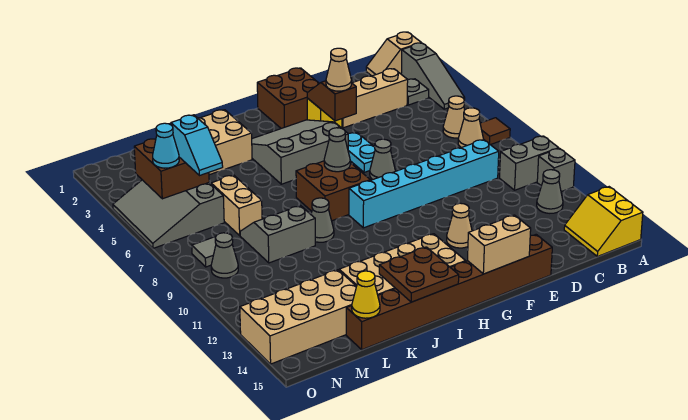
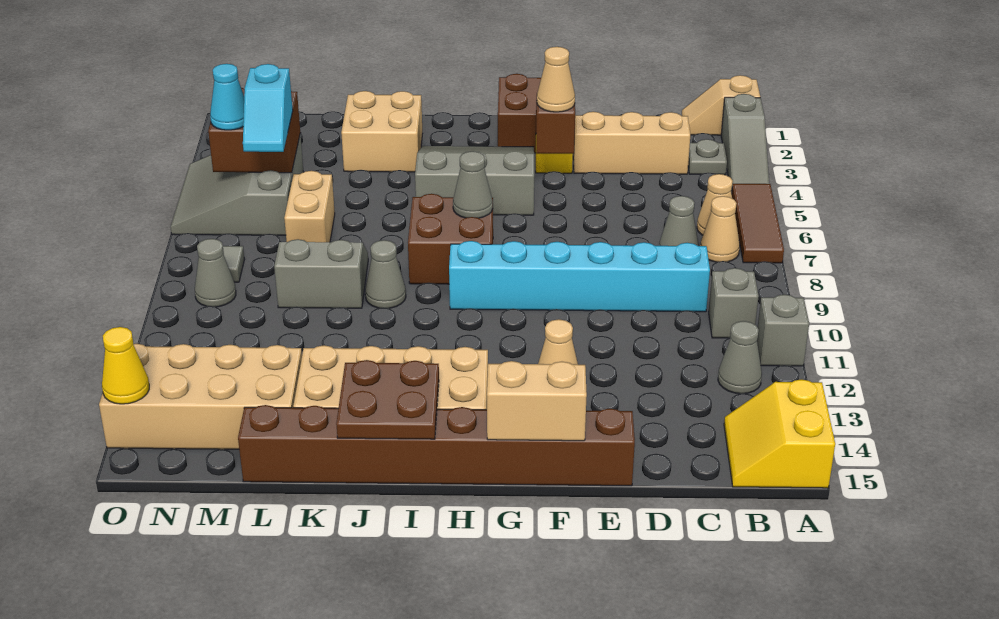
brown tile A7 level 1 -> brown tile A5:A7 level 1
grey brick A10:B10 level 1 -> grey brick B10 level 1
cyan plate F5:F6 level 1 -> none
grey cone F7 level 1 -> grey cone C7 level 1
yellow cone L15 level 2 -> yellow cone O14 level 2

